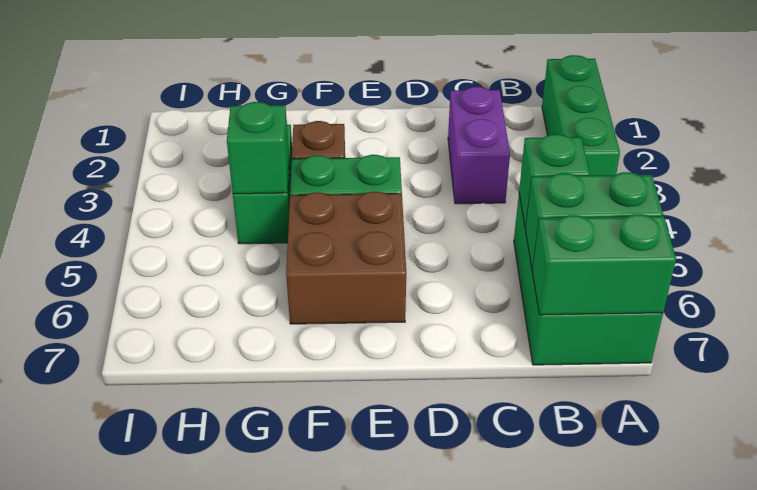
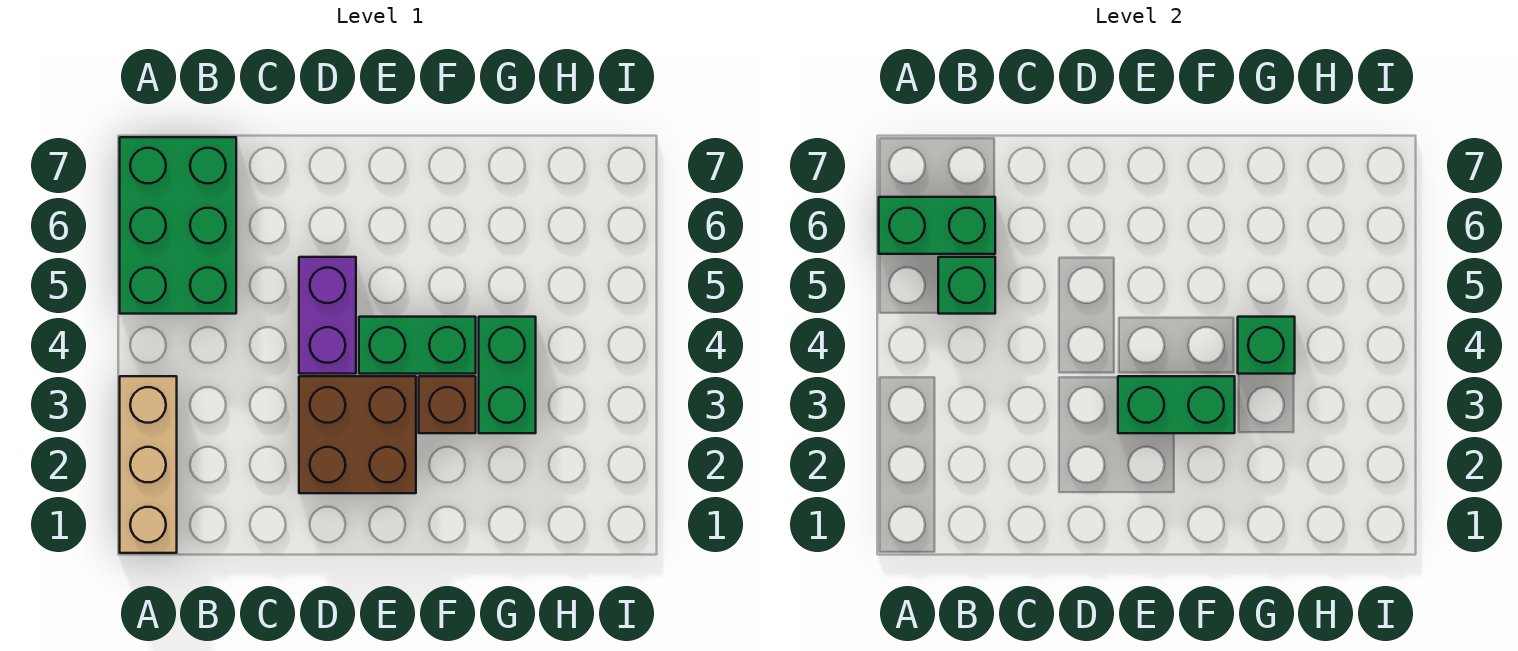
green brick A1:A3 level 1 -> tan brick A1:A3 level 1
green brick A7:B7 level 2 -> green brick E3:F3 level 2
purple brick C2:C3 level 1 -> purple brick D4:D5 level 1
brown brick E5:F6 level 1 -> brown brick D2:E3 level 1

